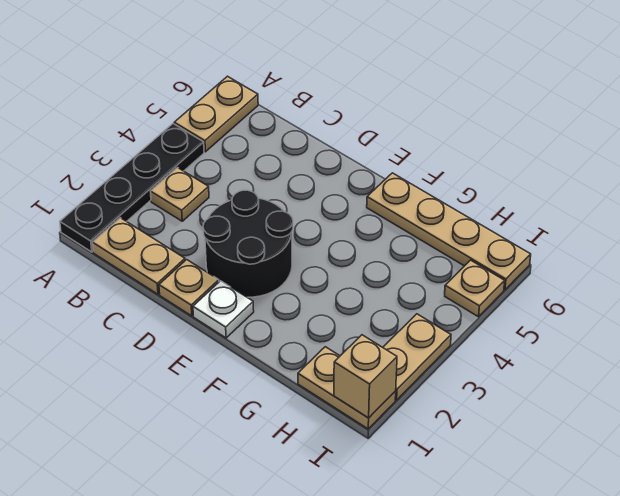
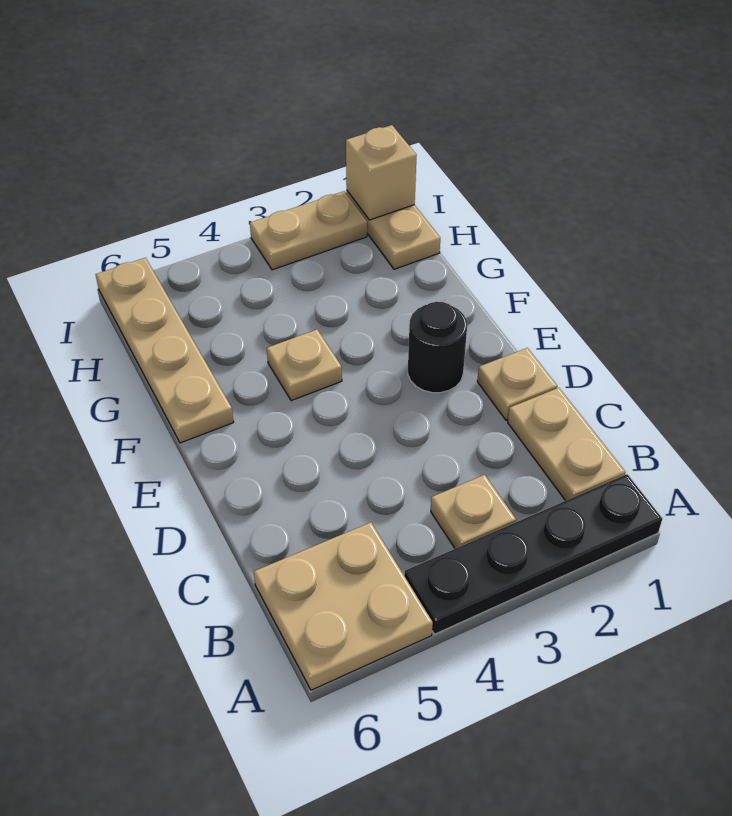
tan plate A5:A6 level 1 -> tan plate A5:B6 level 1
black round brick D2:E3 level 1 -> black round brick E2 level 1
white plate E1 level 1 -> none
tan plate I5 level 1 -> tan plate F4 level 1

